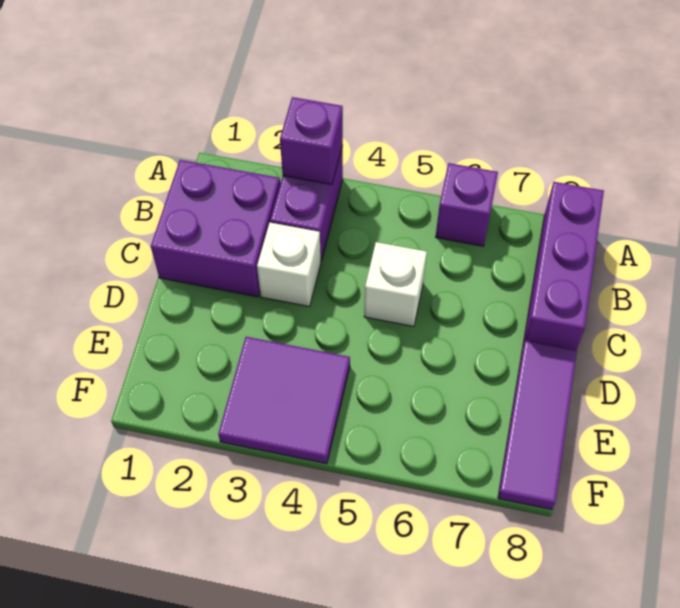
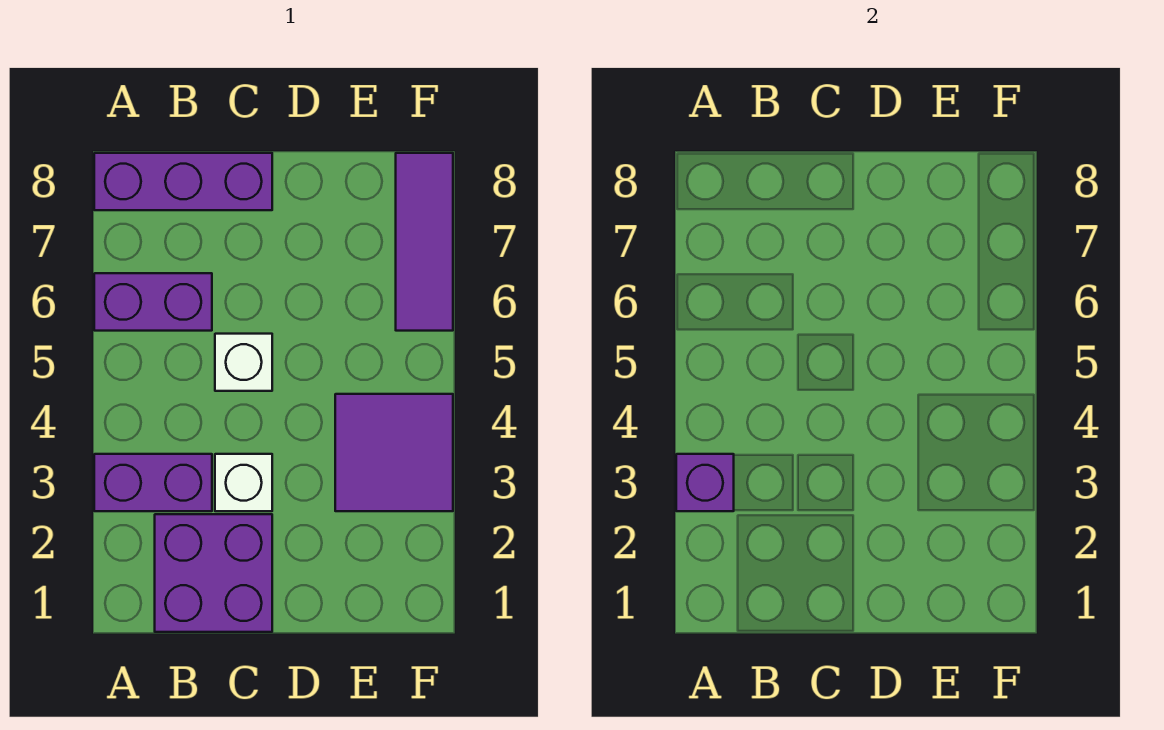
purple brick A6 level 1 -> purple brick A6:B6 level 1
purple tile D8:F8 level 1 -> purple tile F6:F8 level 1

